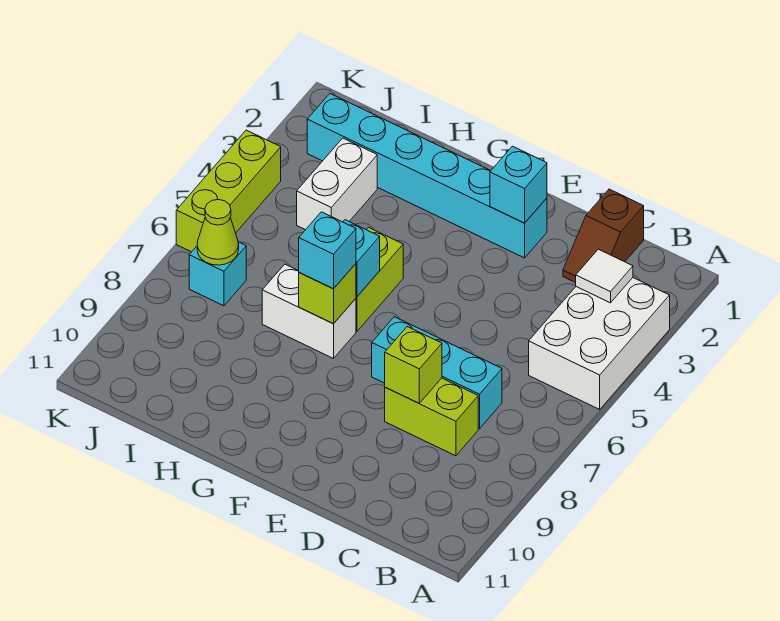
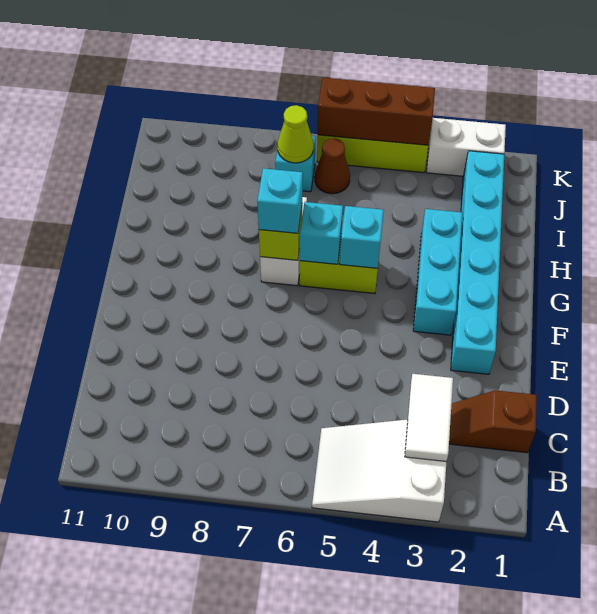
white brick A3:B5 level 1 -> white slope A3:B5 level 1 top 3
white tile B3 level 2 -> white tile B3:C3 level 2
cyan brick C7:E7 level 1 -> cyan brick F3:H3 level 1
lime brick C8:D8 level 1 -> none
lime brick D8 level 2 -> none
cyan brick E2 level 2 -> cyan brick G5 level 2
white brick I3:I4 level 1 -> white brick K2:K3 level 1
none -> brown cone J6 level 1
none -> brown brick K4:K6 level 2

